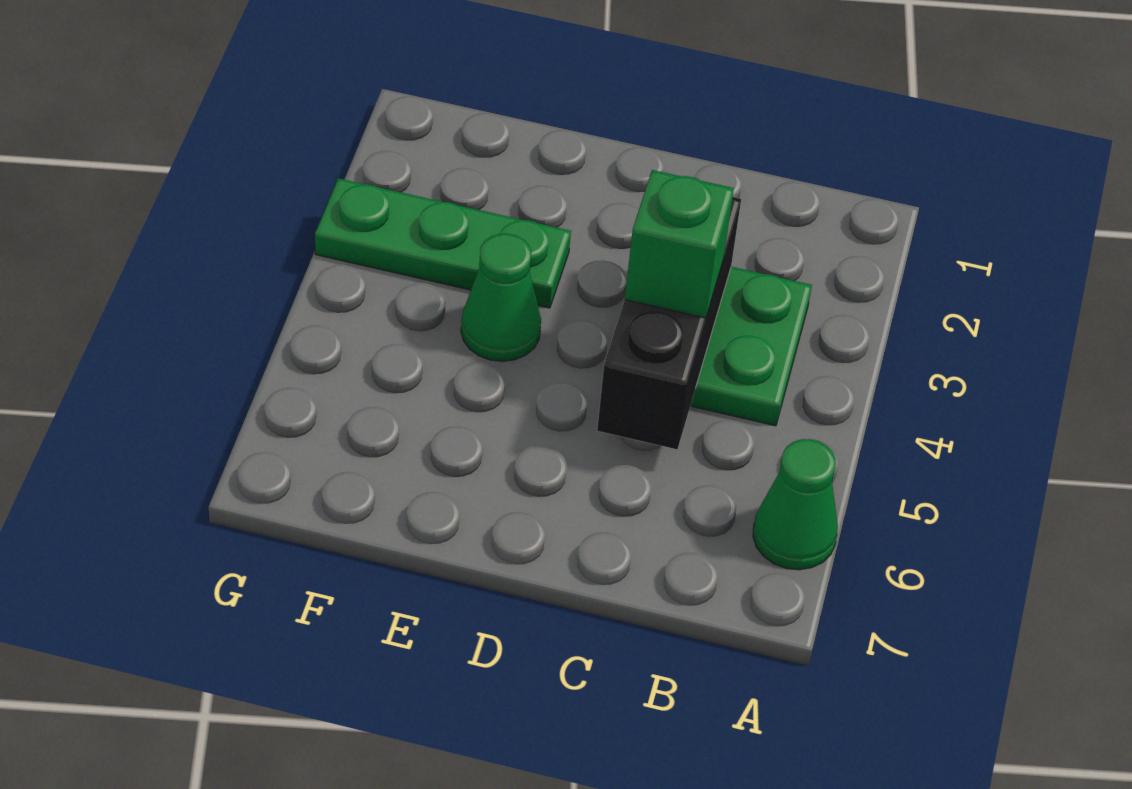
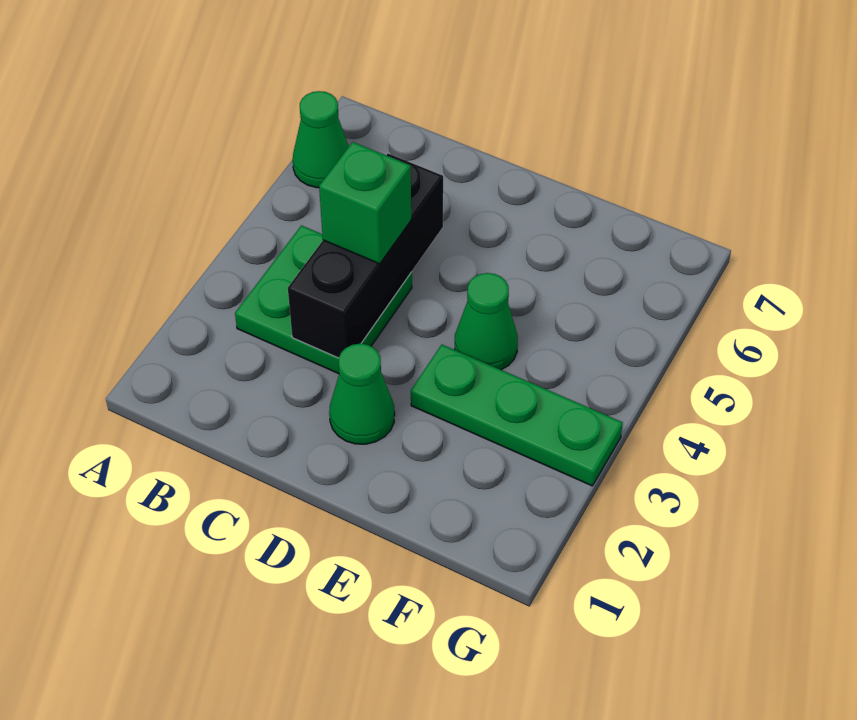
none -> green cone D2 level 1

